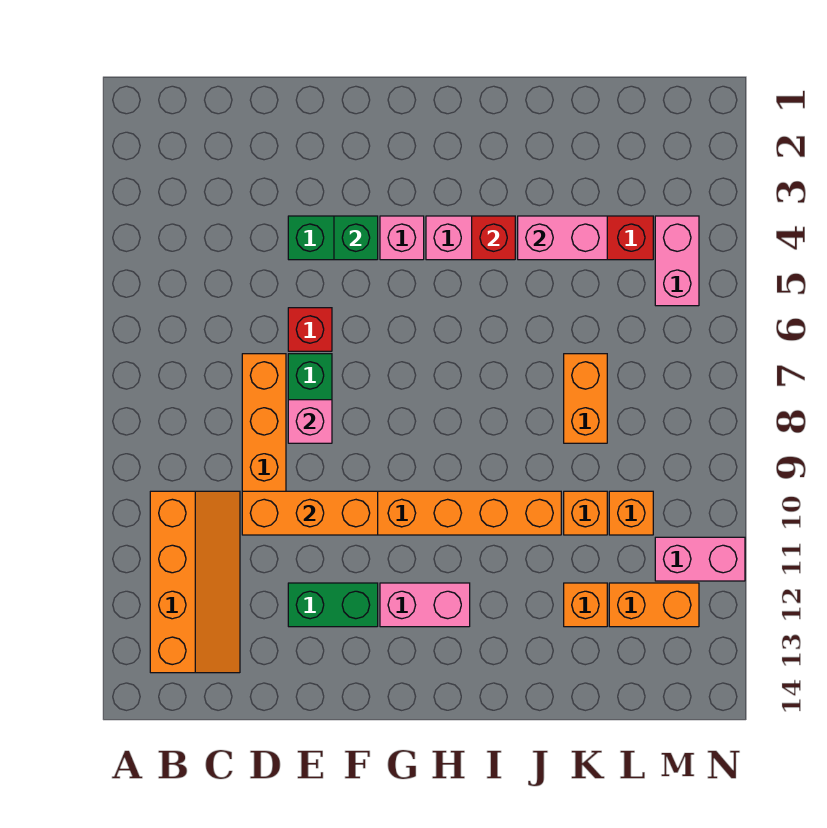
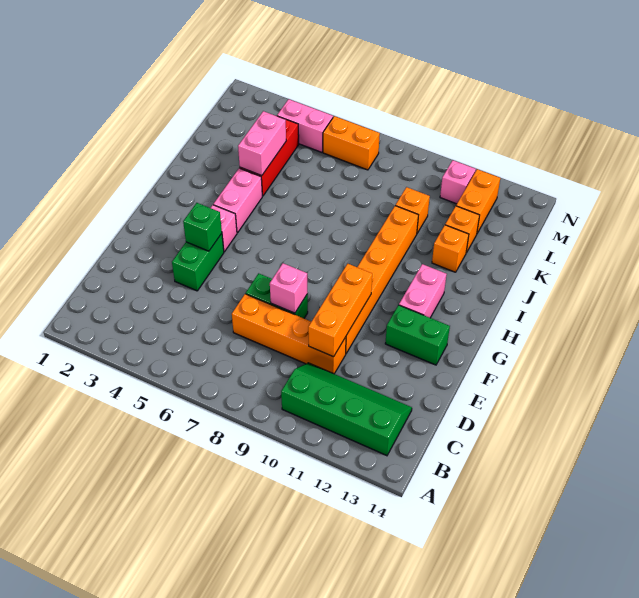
orange slope B10:C13 level 1 top B -> green slope B10:C13 level 1 top B
red brick E6 level 1 -> none
green brick E12:F12 level 1 -> green brick F12:F13 level 1
red brick I4 level 2 -> none
orange brick K7:K8 level 1 -> orange brick M6:M7 level 1
orange brick L10 level 1 -> orange brick J12 level 1
pink brick M11:N11 level 1 -> pink brick M11 level 1

